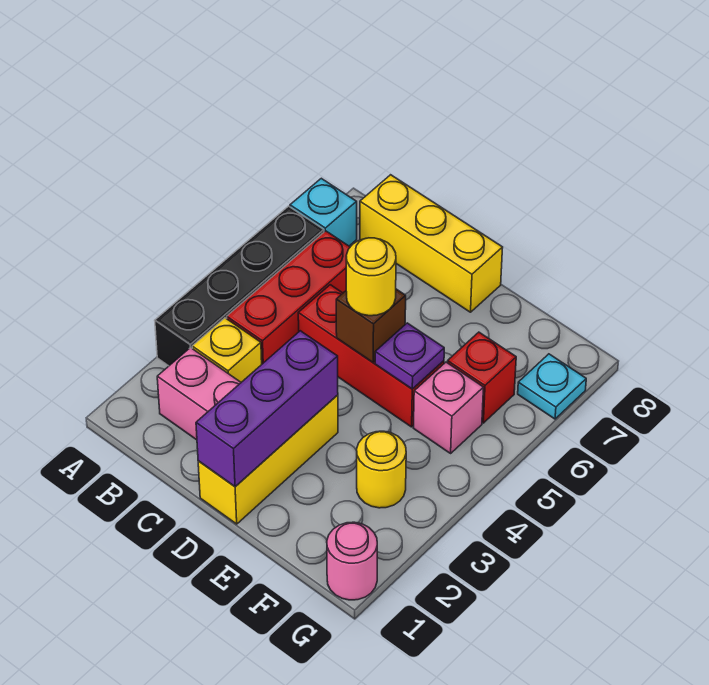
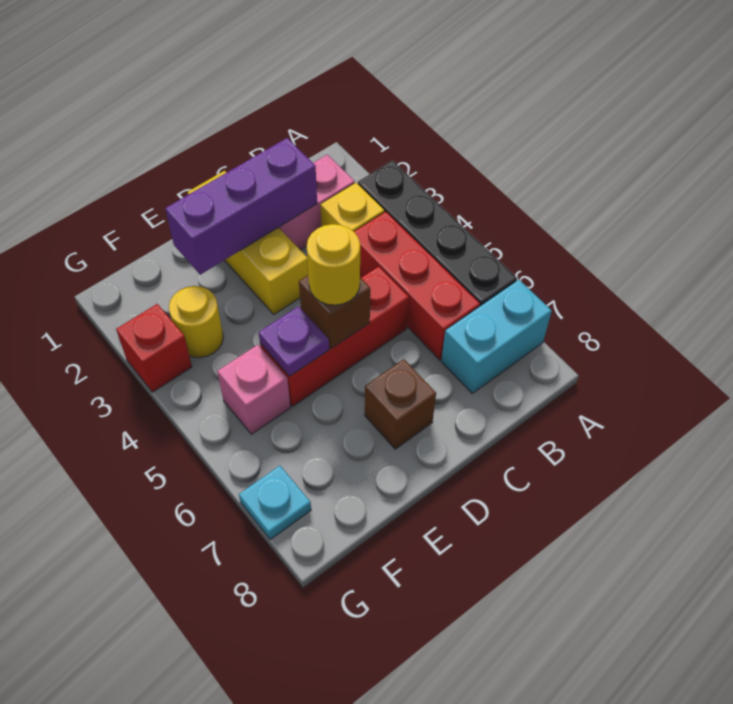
cyan brick A7 level 1 -> cyan brick A7:B7 level 1
yellow brick B8:D8 level 1 -> none
purple brick D1:D3 level 2 -> purple brick C2:E2 level 2
none -> brown brick D7 level 1
red brick F6 level 1 -> red brick G3 level 1
pink round brick G1 level 1 -> none

